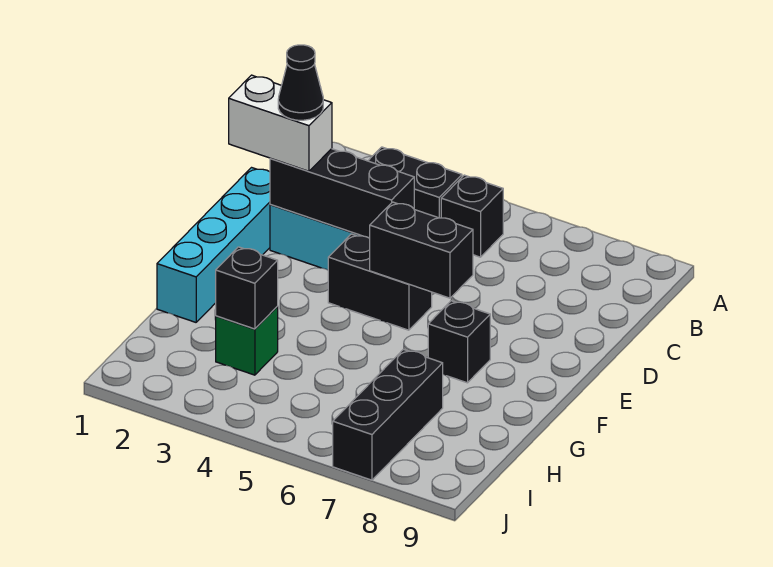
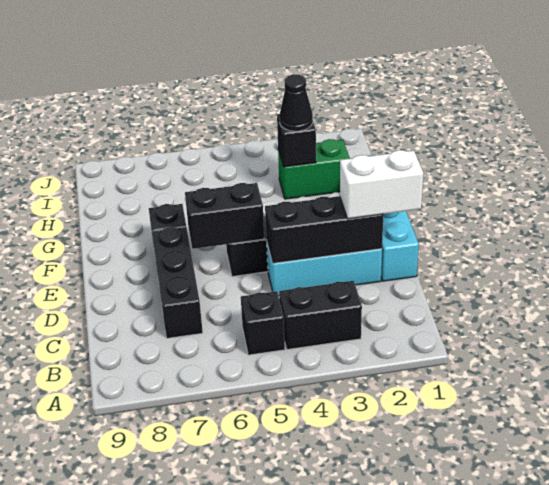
black cone D2 level 4 -> black cone H3 level 3
green brick H3 level 1 -> green brick H2:H3 level 1
black brick H7:J7 level 1 -> black brick C7:E7 level 1

